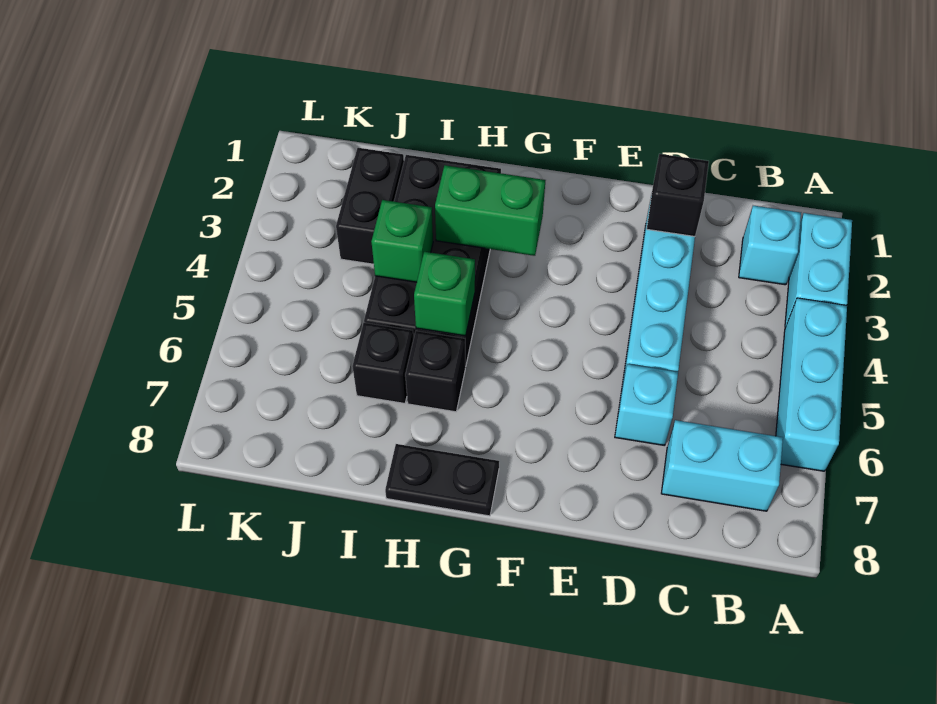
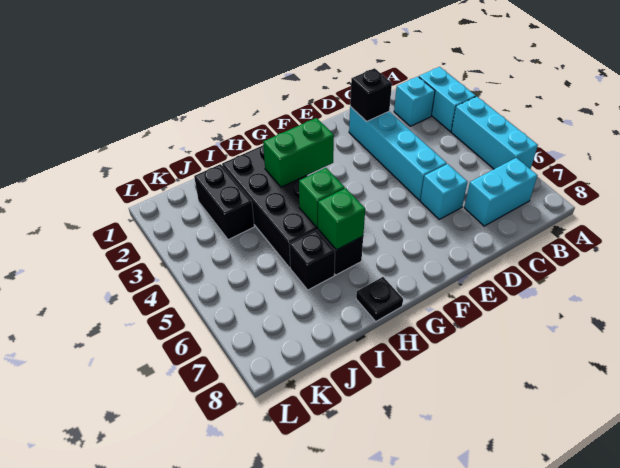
black plate G8:H8 level 1 -> black plate H8 level 1
green brick I4 level 2 -> green brick H6 level 2

